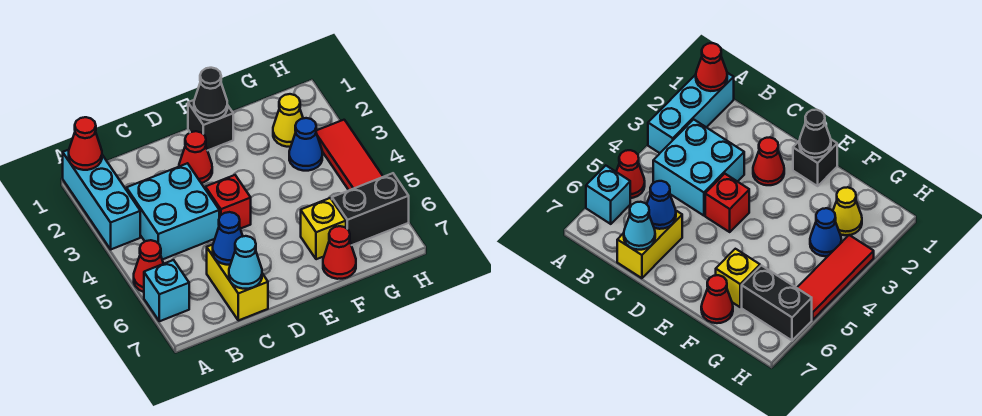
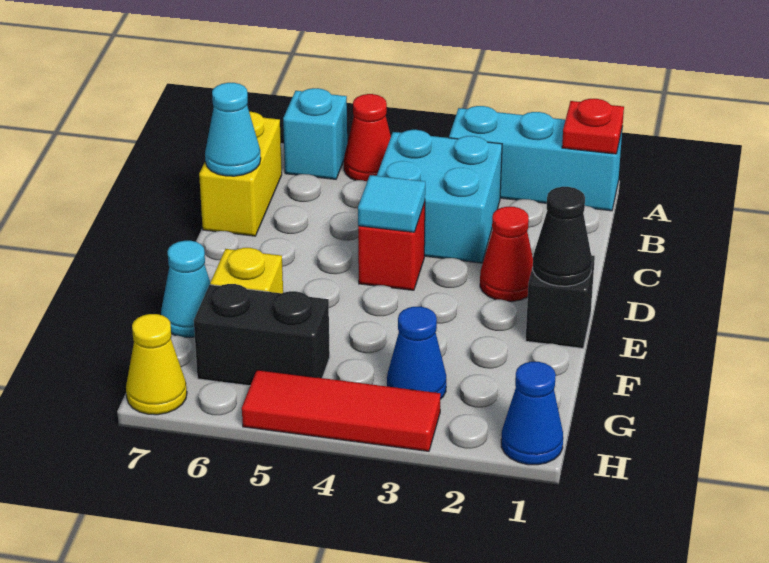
red cone A1 level 2 -> red plate A1 level 2
yellow brick C6:C7 level 1 -> yellow brick B7:C7 level 1
blue cone C6 level 2 -> blue cone H1 level 1
none -> cyan tile D4 level 2
red cone F7 level 1 -> cyan cone F7 level 1
yellow cone G2 level 1 -> yellow cone H7 level 1
black brick G6:H6 level 1 -> black brick G5:G6 level 1

